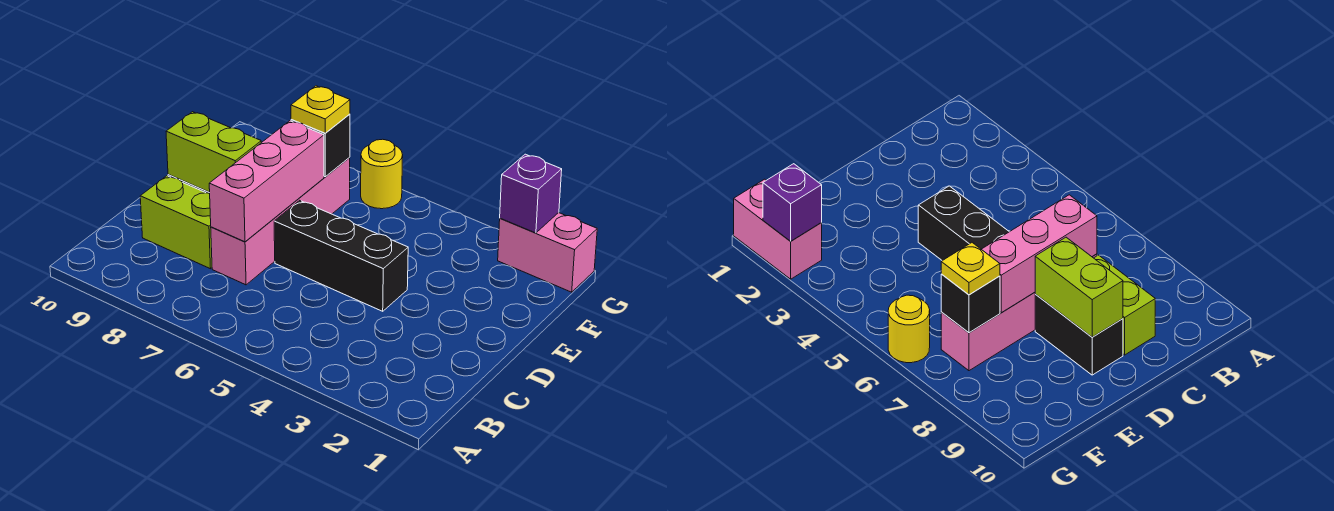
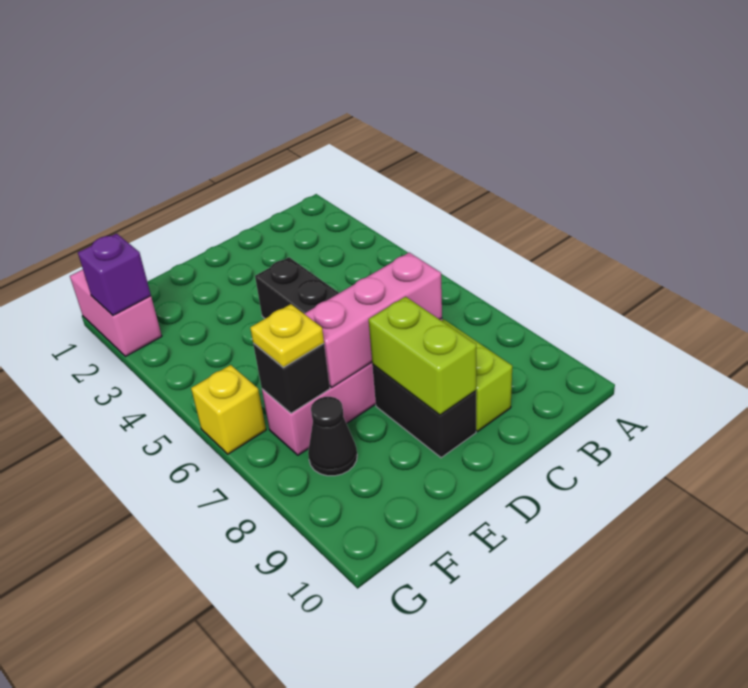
none -> black cone F8 level 1
yellow round brick G6 level 1 -> yellow brick G6 level 1

